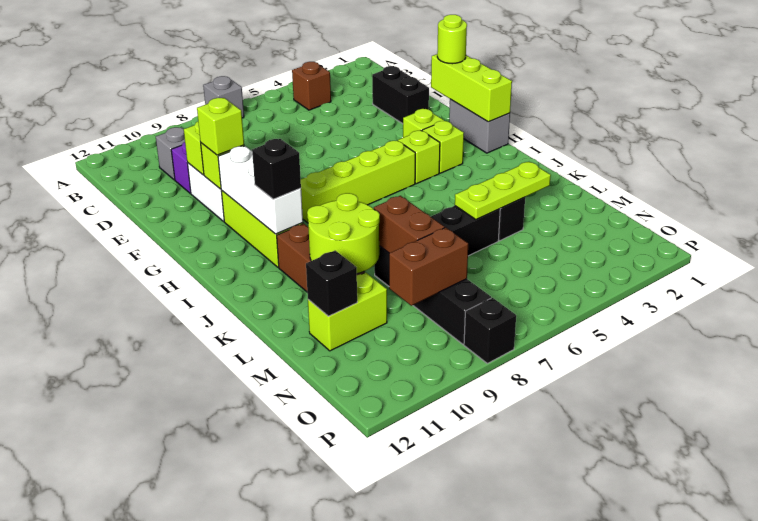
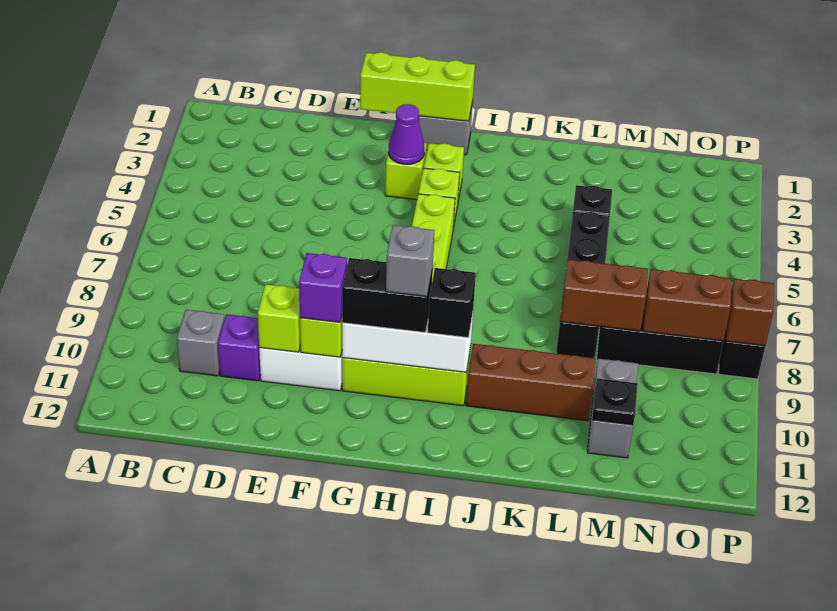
grey brick A7 level 1 -> grey brick H10 level 4
brown brick B4 level 1 -> brown brick P8 level 2
black brick D2:E2 level 1 -> black brick G10:H10 level 3
lime round brick F1 level 3 -> none
lime brick F10 level 3 -> purple brick F10 level 3
none -> purple cone G3 level 2
lime round brick K9:L10 level 2 -> none
lime plate L3:L5 level 2 -> none
lime brick M10:M11 level 1 -> grey brick M10:M11 level 1
black brick M11 level 2 -> black plate M11 level 2
brown brick N8:N9 level 2 -> brown brick N8:O8 level 2

